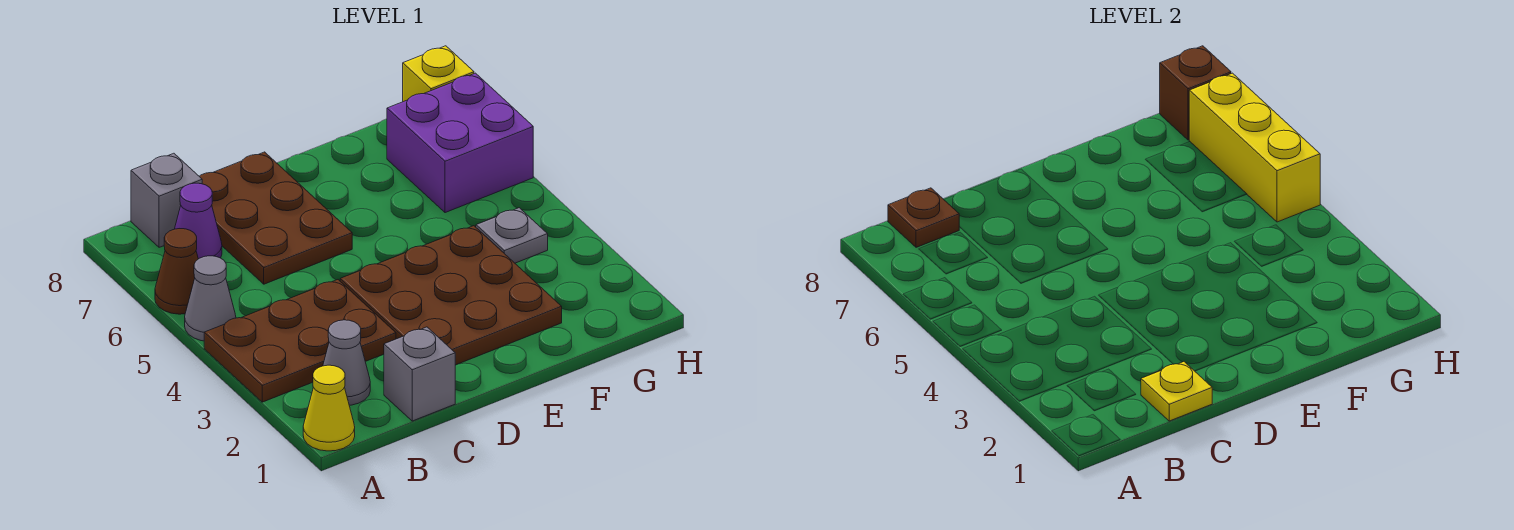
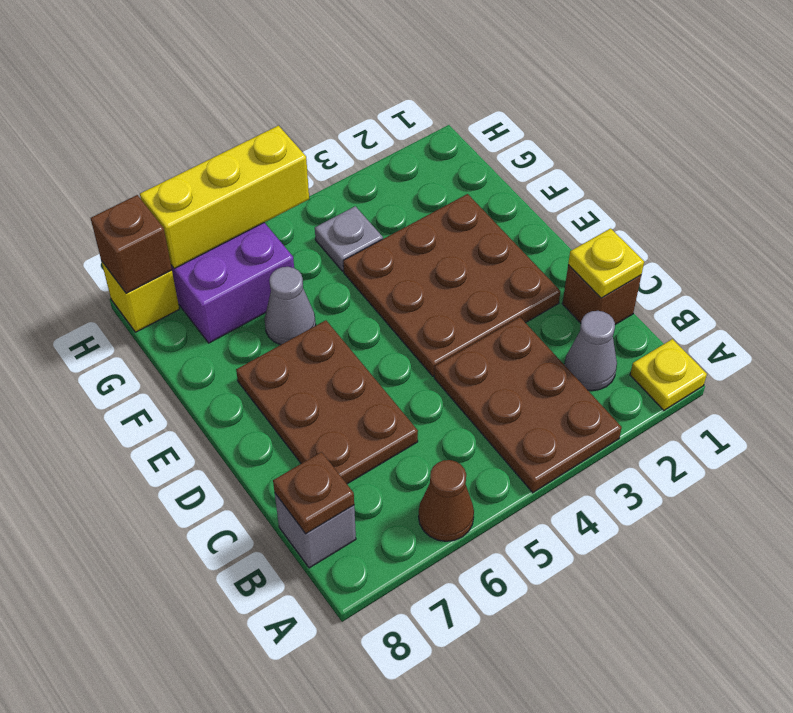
yellow cone A1 level 1 -> yellow plate A1 level 1
grey cone A5 level 1 -> grey cone F6 level 1
purple cone B7 level 1 -> none
grey brick C1 level 1 -> brown brick C1 level 1
brown plate C6:D8 level 1 -> brown plate C6:E7 level 1

